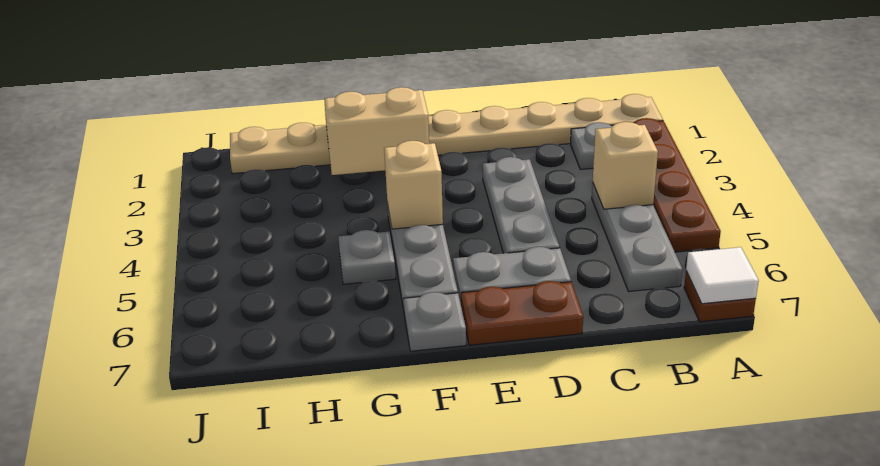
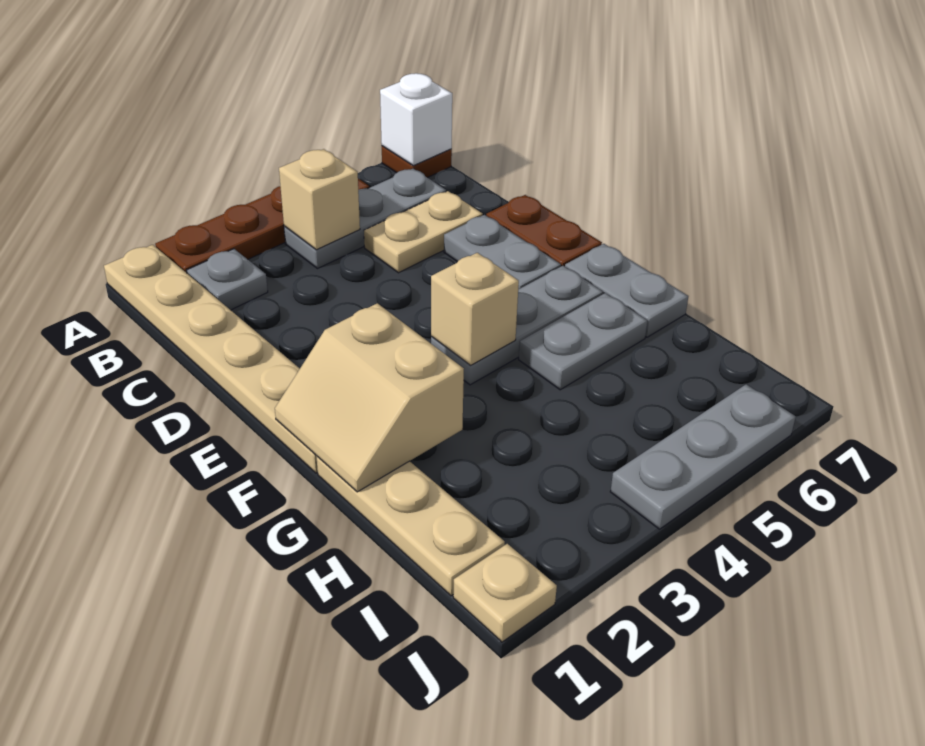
white tile A7 level 2 -> white brick A7 level 2
none -> tan plate C5:C6 level 1
grey plate D3:D5 level 1 -> grey plate J4:J6 level 1
grey plate F7 level 1 -> grey plate F7:G7 level 1
grey plate G5 level 1 -> grey plate G5:G6 level 1
none -> tan plate J1 level 1

